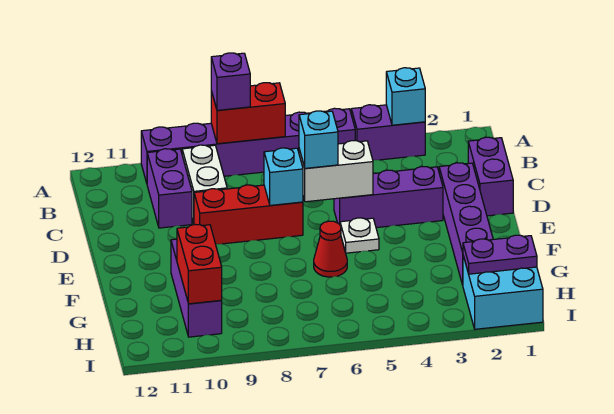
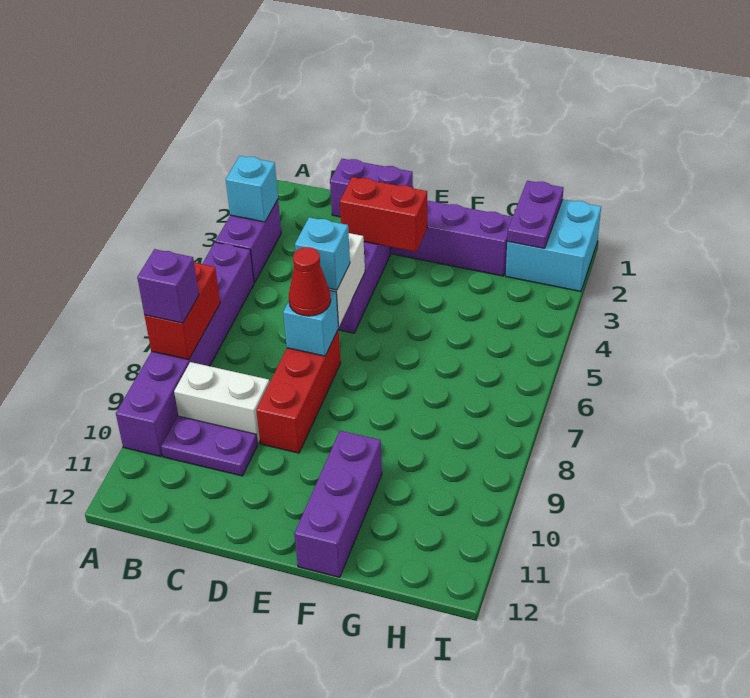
purple brick B10:C10 level 1 -> purple plate B10:C10 level 1
white plate E5 level 1 -> none
red cone F6 level 1 -> red cone D7 level 3
purple brick F10:H10 level 1 -> purple brick F10:F12 level 1
red brick G10:H10 level 2 -> red brick D3:E3 level 2

